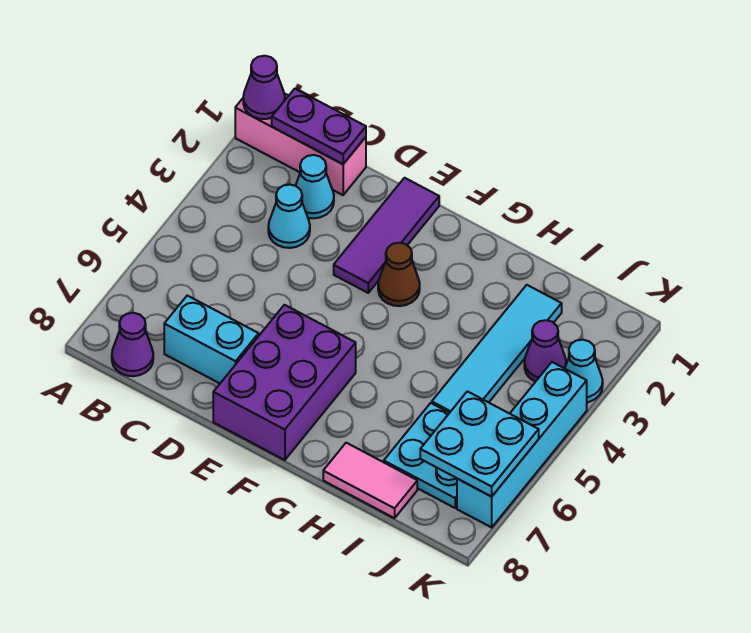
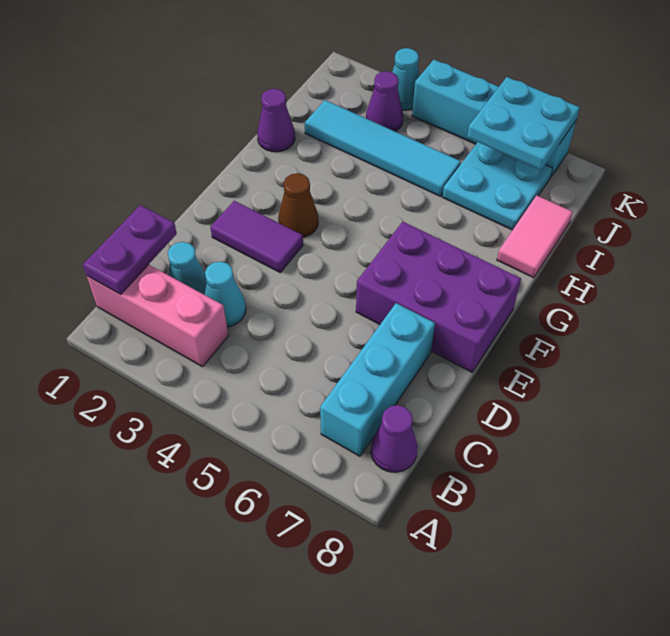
pink brick A1:C1 level 1 -> pink brick B1:B3 level 1
purple cone A1 level 2 -> purple cone H1 level 1
cyan brick C7:D7 level 1 -> cyan brick B7:D7 level 1
purple tile E1:E3 level 1 -> purple tile E2:E3 level 1

